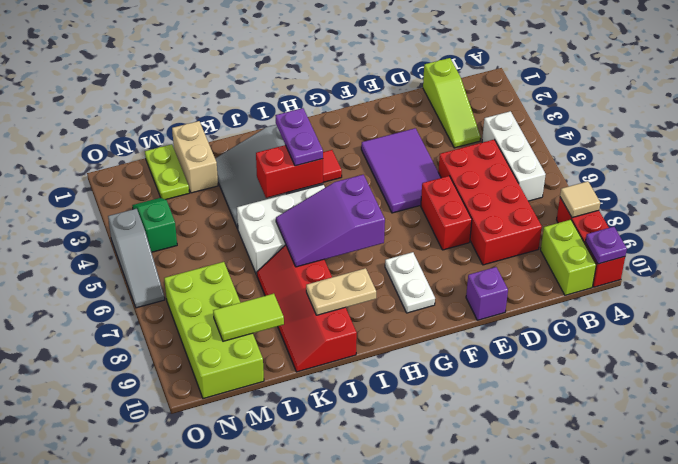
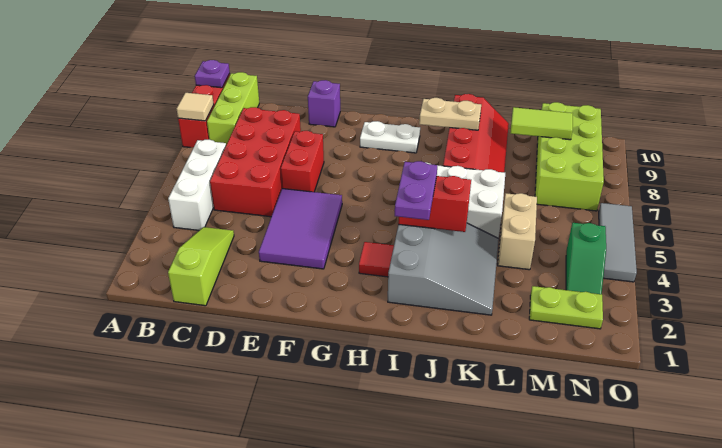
lime brick B9:B10 level 1 -> lime brick B8:B10 level 1
white plate G8:G9 level 1 -> white plate G9:H9 level 1
purple slope H6:J7 level 2 top H -> none
tan brick L1:L2 level 1 -> tan brick L4:L5 level 1
lime plate M1:M2 level 1 -> lime plate M2:N2 level 1
grey slope O4:O6 level 1 top 4 -> grey tile O4:O6 level 1

